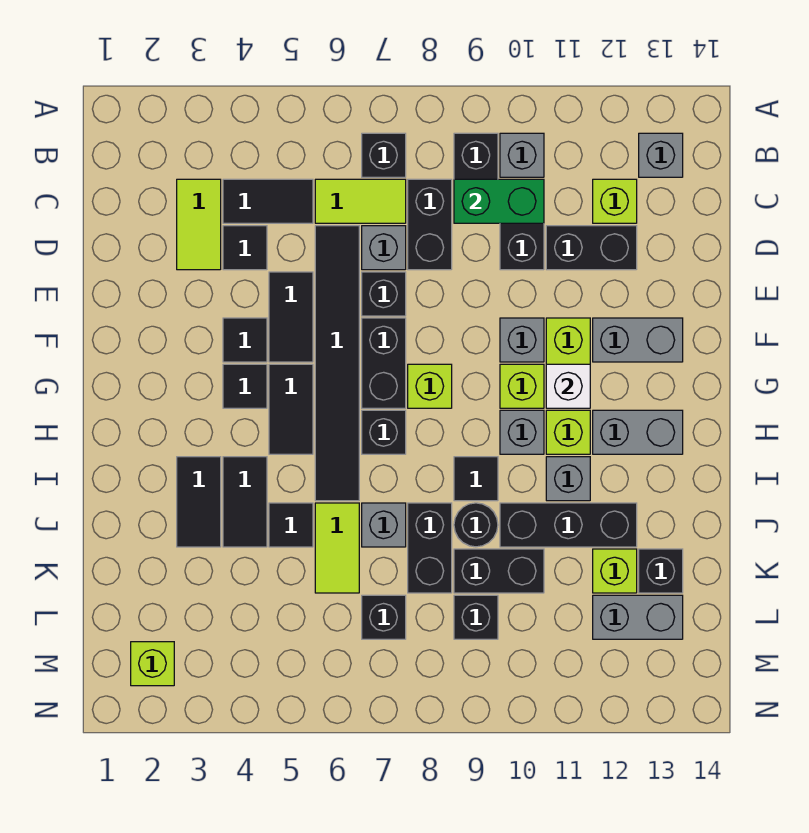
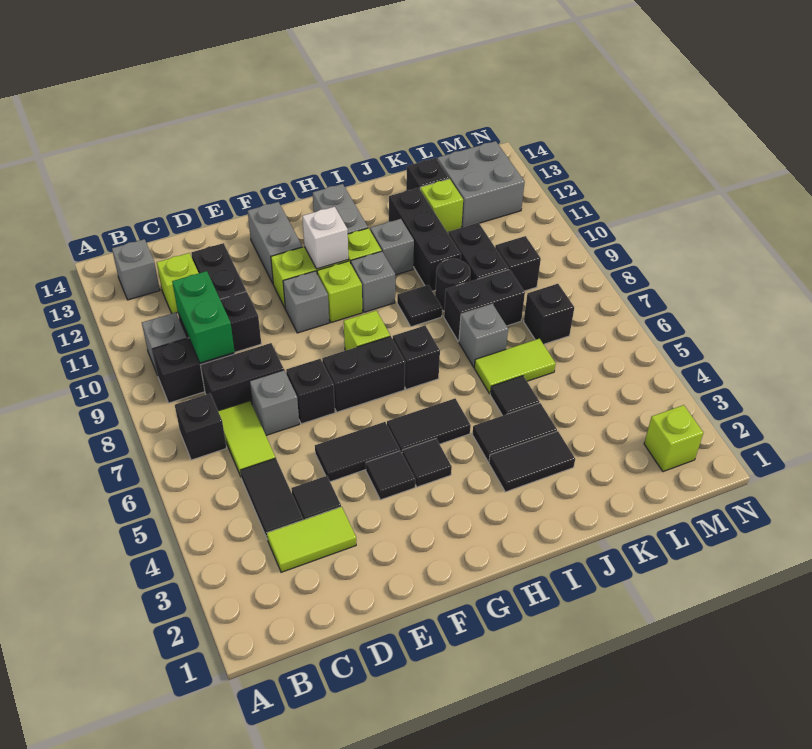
black tile D6:I6 level 1 -> none
grey brick L12:L13 level 1 -> grey brick L12:M13 level 1

